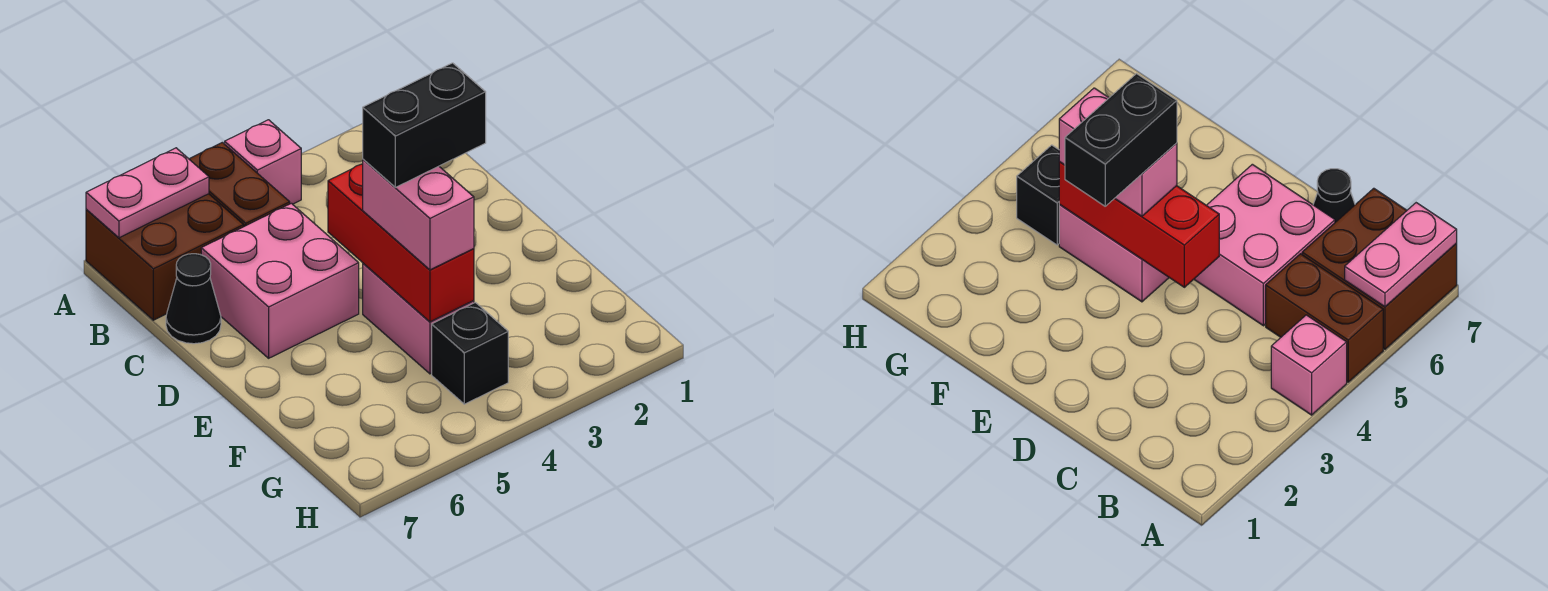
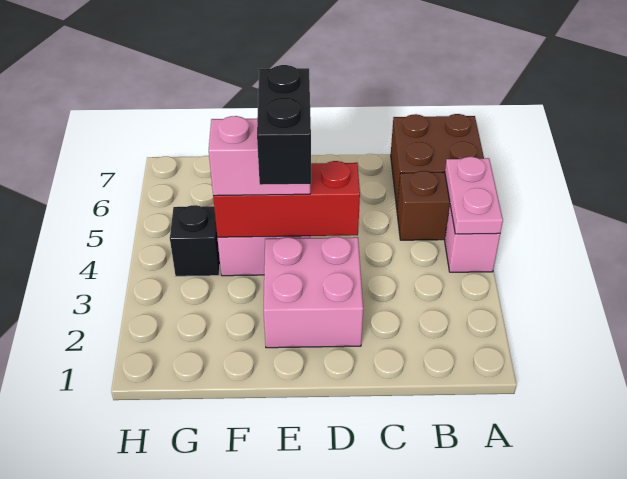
pink plate A6:A7 level 2 -> pink plate A4:A5 level 2
pink brick C5:D6 level 1 -> pink brick D2:E3 level 1
black cone C7 level 1 -> none

